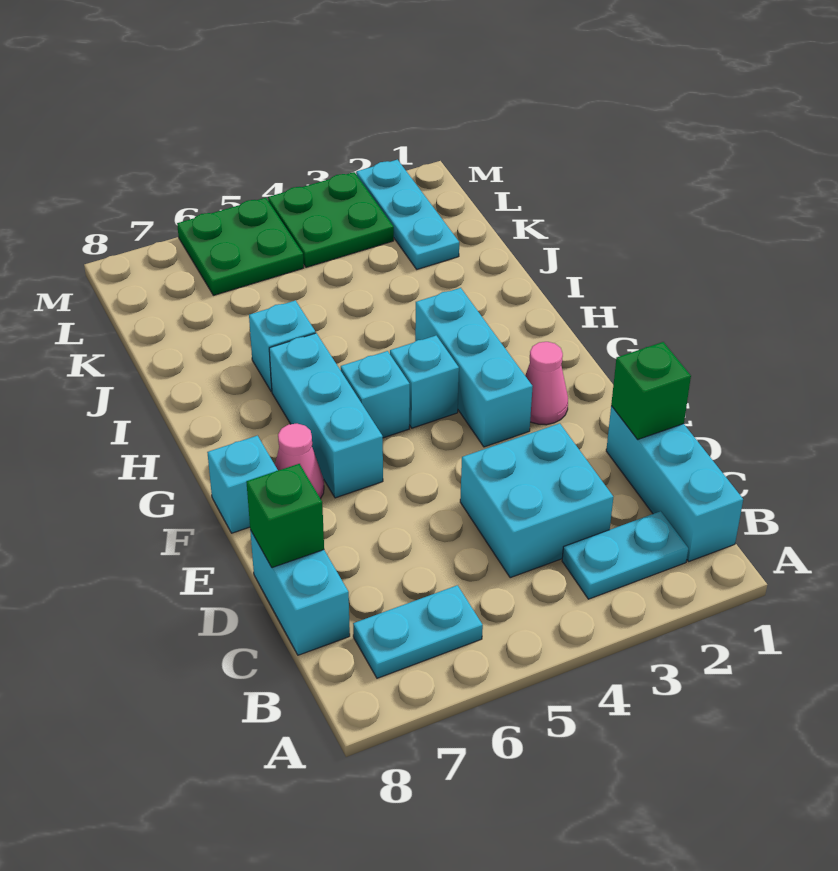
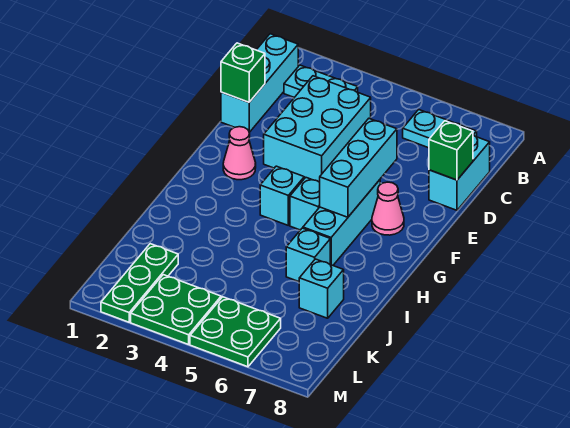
cyan brick C3:D4 level 1 -> cyan brick C3:E4 level 1
cyan brick F3:H3 level 1 -> cyan brick E6:G6 level 2
cyan brick F8 level 1 -> cyan brick J7 level 1
cyan plate K2:M2 level 1 -> green plate K2:M2 level 1

